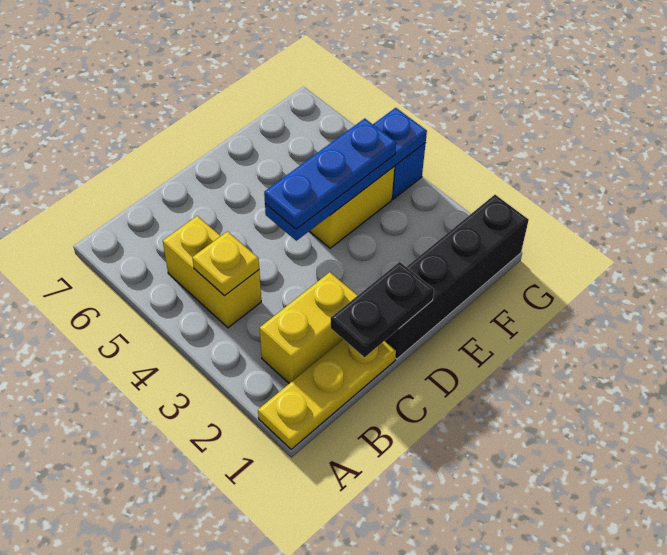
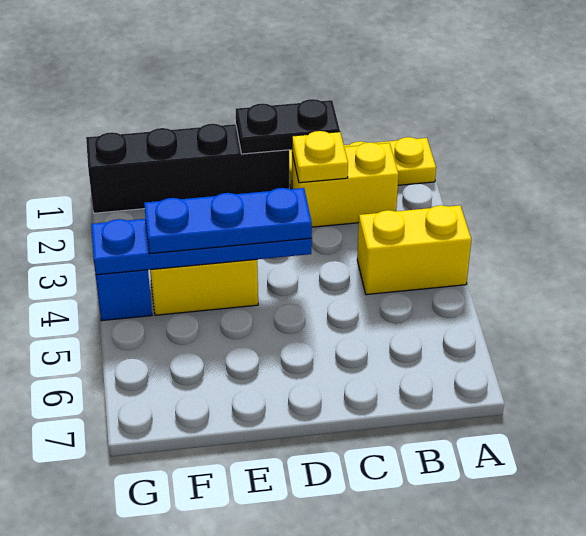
yellow brick B4:B5 level 1 -> yellow brick A4:B4 level 1
yellow plate B4 level 2 -> yellow plate C2 level 2

